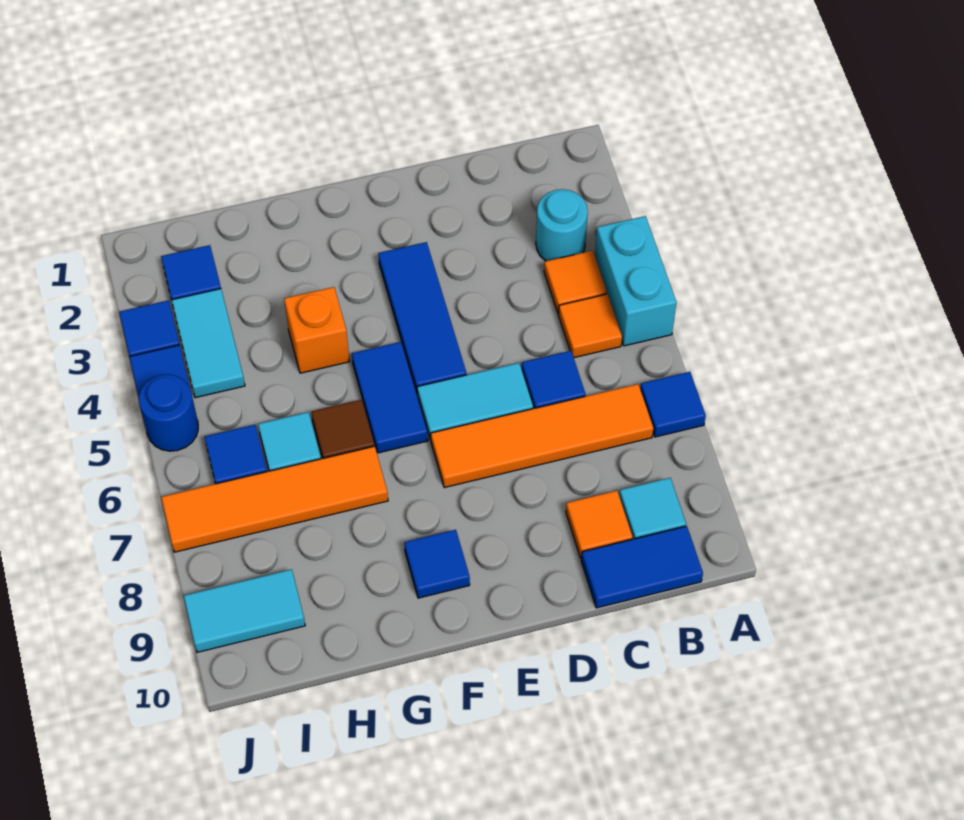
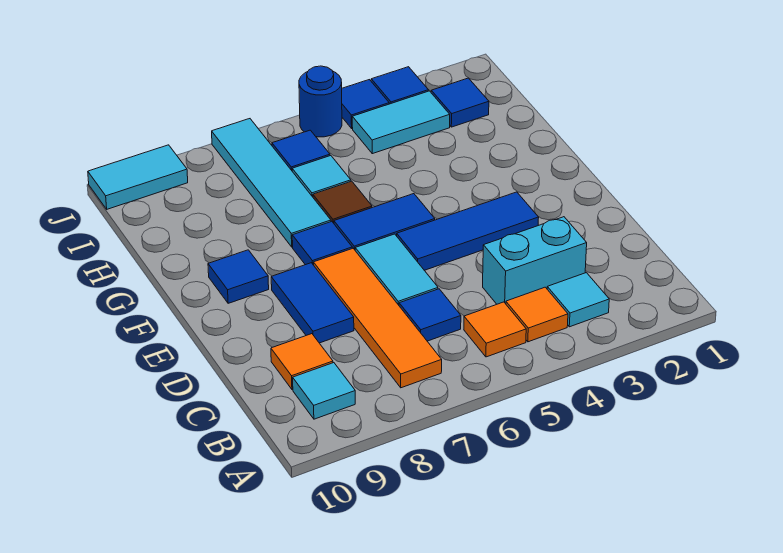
cyan brick A4:A5 level 1 -> cyan brick C3:C4 level 1
blue tile A7 level 1 -> blue tile F7 level 1
cyan round brick B3 level 1 -> cyan tile B3 level 1
blue tile B10:C10 level 1 -> blue tile D8:E8 level 1
orange brick G4 level 1 -> none
orange tile G7:J7 level 1 -> cyan tile G7:J7 level 1
cyan tile I9:J9 level 1 -> cyan tile J9:J10 level 1

